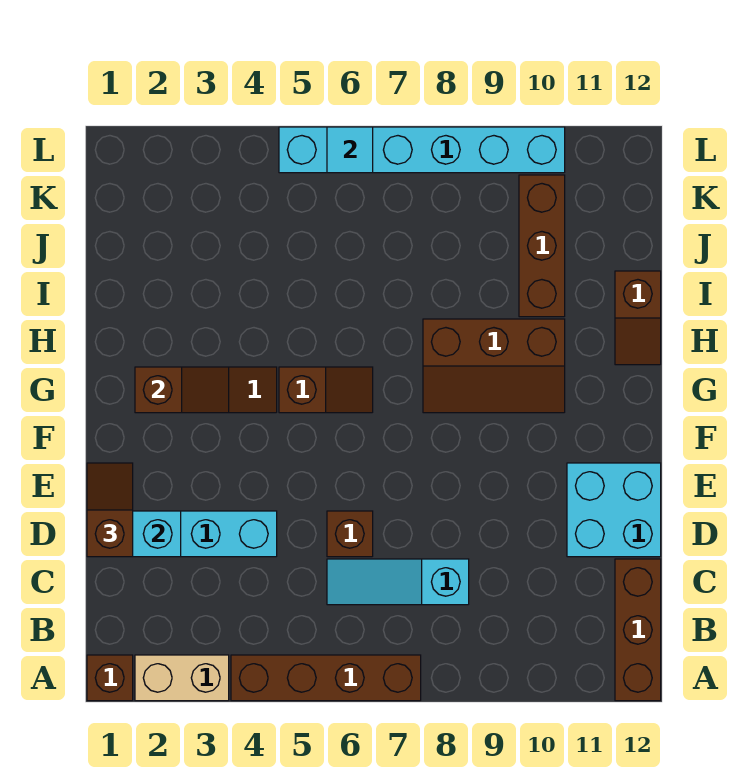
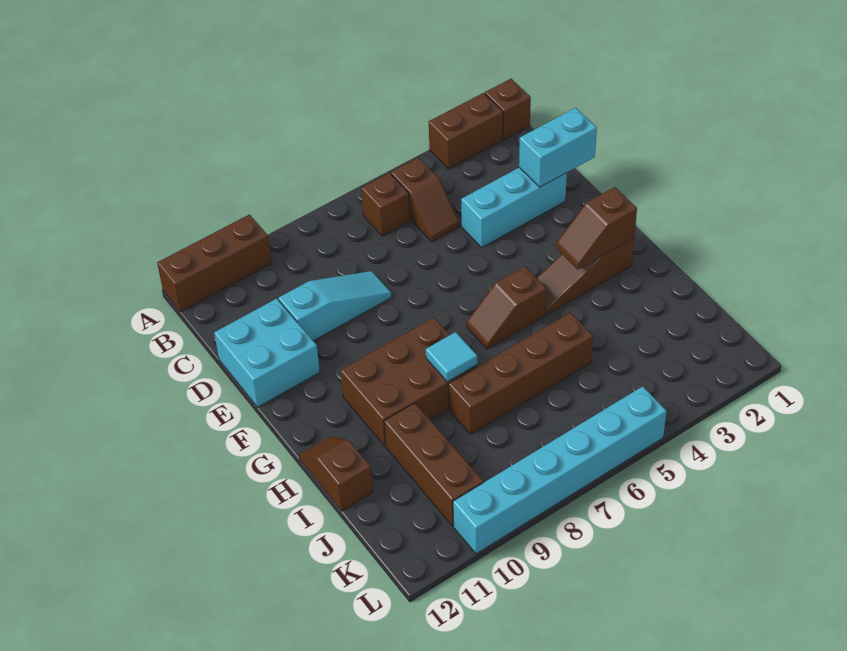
tan brick A2:A3 level 1 -> brown brick A2:A3 level 1
brown brick A4:A7 level 1 -> brown brick I5:I8 level 1
brown brick A12:C12 level 1 -> brown brick A10:A12 level 1
cyan slope C6:C8 level 1 top 8 -> cyan slope D8:D10 level 1 top 10
brown slope D1:E1 level 3 top D -> brown slope B5:C5 level 1 top B
brown brick D6 level 1 -> brown brick B6 level 1
brown slope G8:H10 level 1 top H -> brown brick G8:H10 level 1
cyan tile L6 level 2 -> cyan tile H8 level 2

